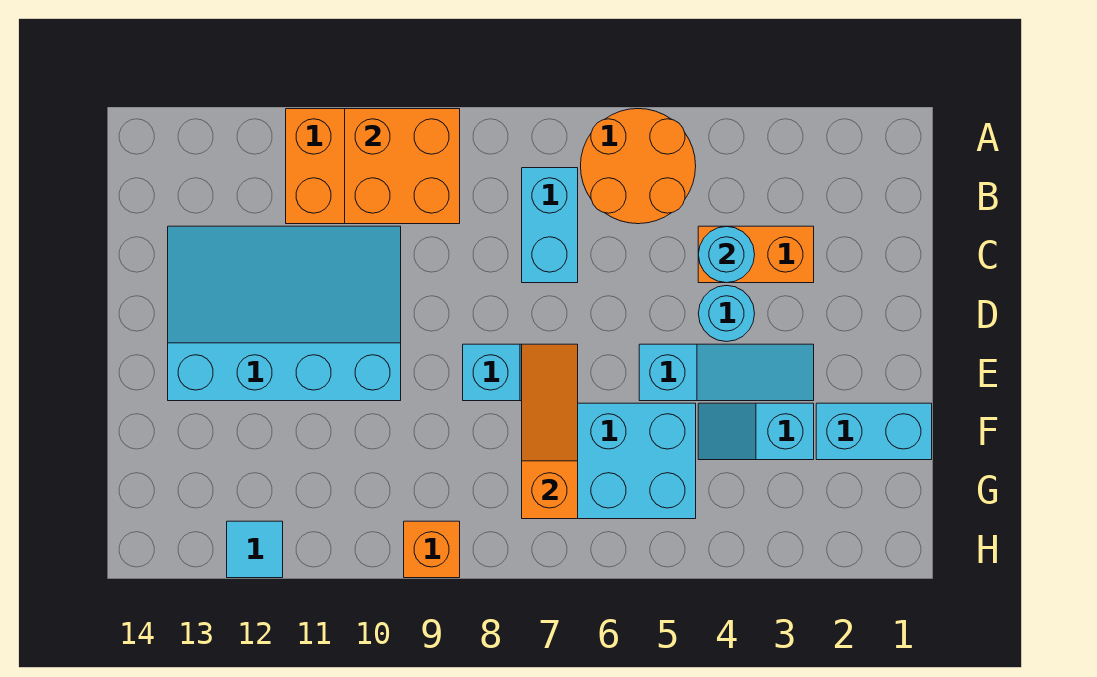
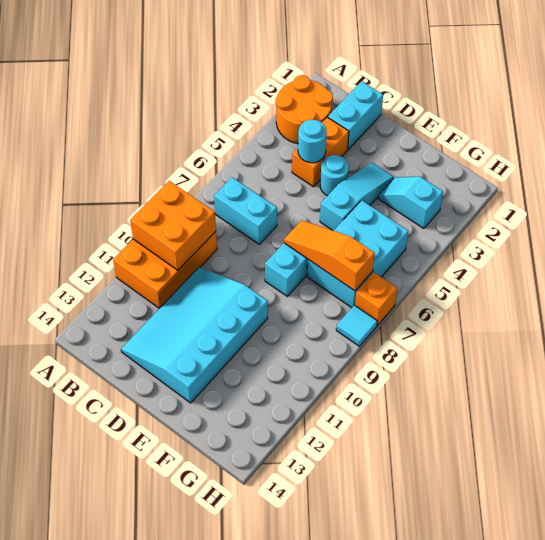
orange round brick A5:B6 level 1 -> orange round brick A2:B3 level 1
cyan brick F1:F2 level 1 -> cyan brick C1:C2 level 1
cyan slope F3:F4 level 1 top 3 -> cyan slope F3:G3 level 1 top G
orange brick H9 level 1 -> orange brick H7 level 1
cyan tile H12 level 1 -> cyan tile H8 level 1

